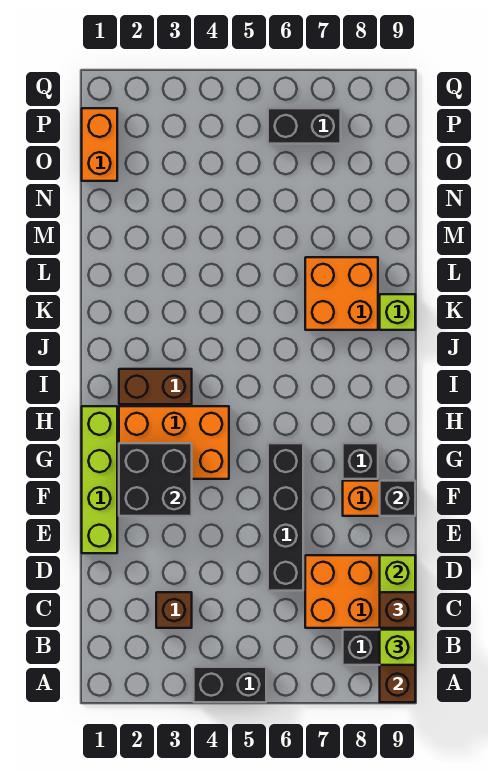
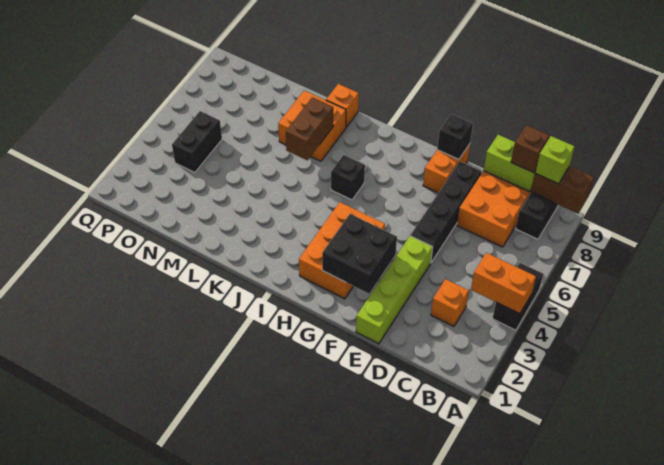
brown brick C3 level 1 -> orange brick C3 level 1
black brick D6:G6 level 1 -> black brick E5:E8 level 1
lime brick E1:H1 level 1 -> lime brick E1:E4 level 1
black brick G8 level 1 -> black brick I6 level 1
brown brick I2:I3 level 1 -> brown brick K6:K7 level 2
lime brick K9 level 1 -> orange brick K9 level 1
orange brick O1:P1 level 1 -> orange brick A4:B4 level 2
black brick P6:P7 level 1 -> black brick O4:O5 level 1

